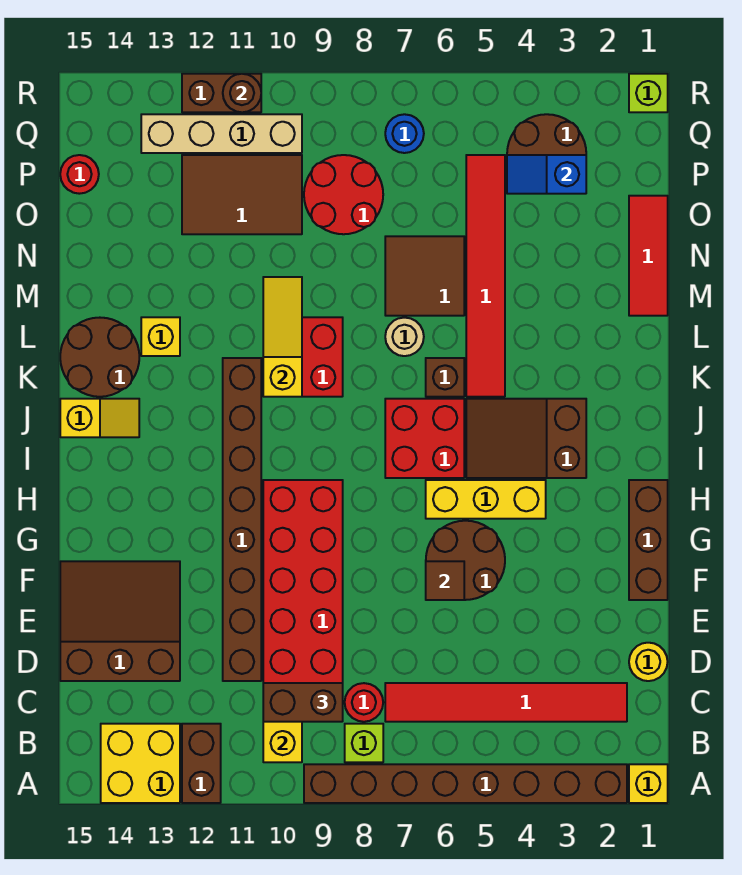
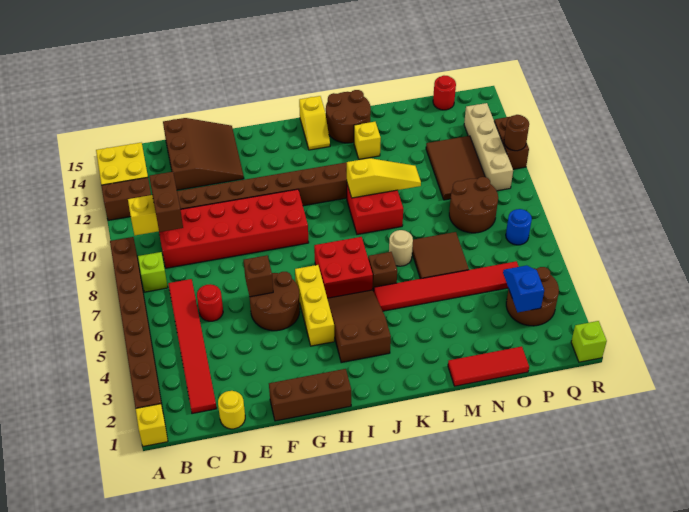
red round brick C8 level 1 -> red round brick D6 level 1
brown tile F6 level 2 -> brown brick F6 level 2
red round brick O8:P9 level 1 -> brown round brick O8:P9 level 1

